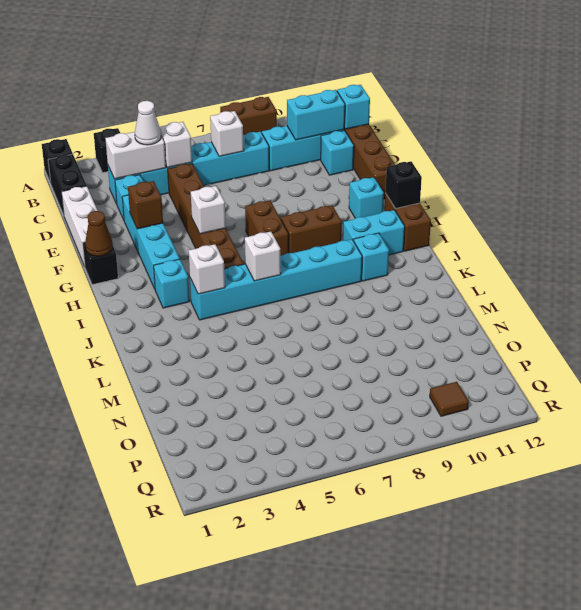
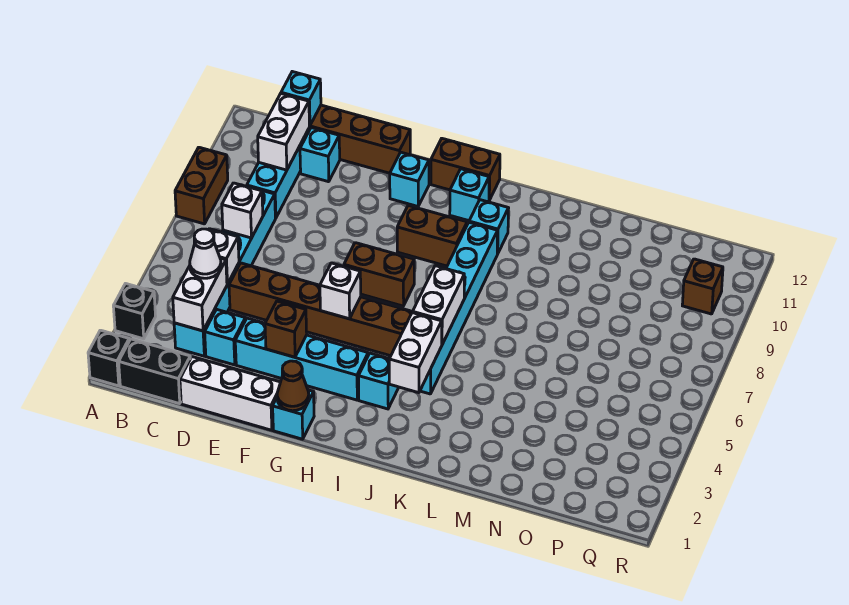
cyan brick C10:C11 level 2 -> white brick C10:C11 level 2
black brick G1 level 1 -> cyan brick G1 level 1
brown brick H8:H9 level 1 -> brown brick H9:I9 level 1
black brick H12 level 2 -> none
cyan brick I10:I11 level 1 -> cyan brick I11 level 1
white brick J4 level 2 -> white brick J3:J4 level 2
white brick J6 level 2 -> white brick J5:J6 level 2
brown tile Q10 level 1 -> brown brick Q10 level 1

